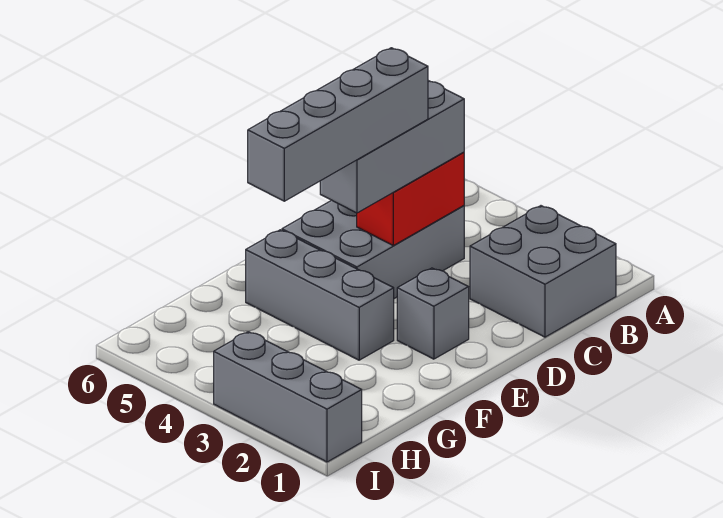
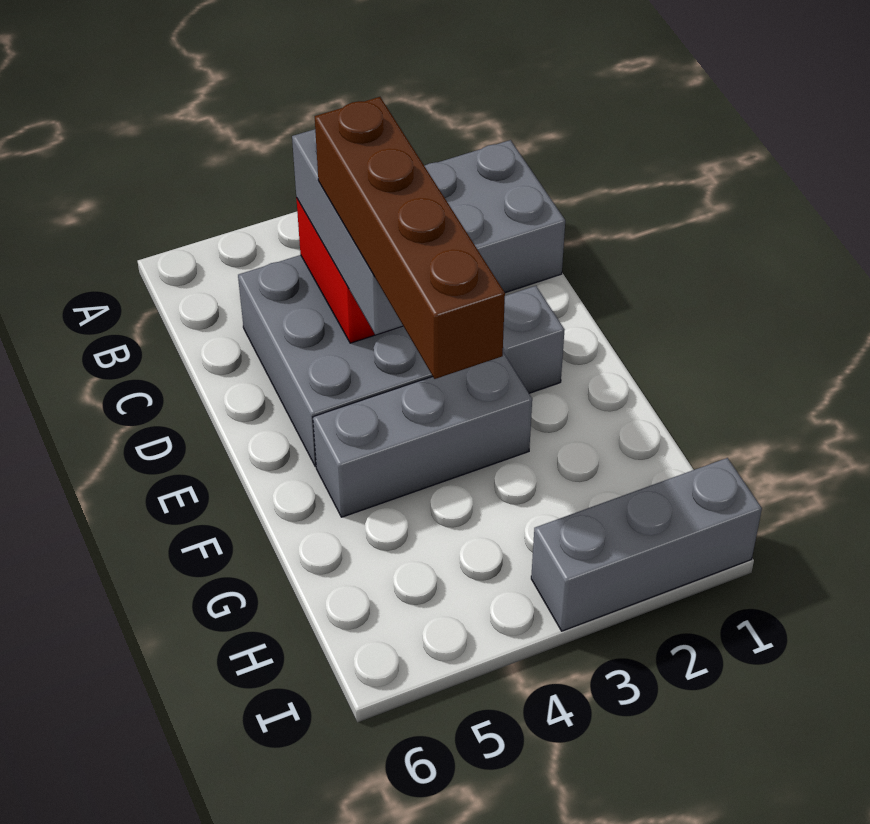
grey brick D4:G4 level 4 -> brown brick D4:G4 level 4

